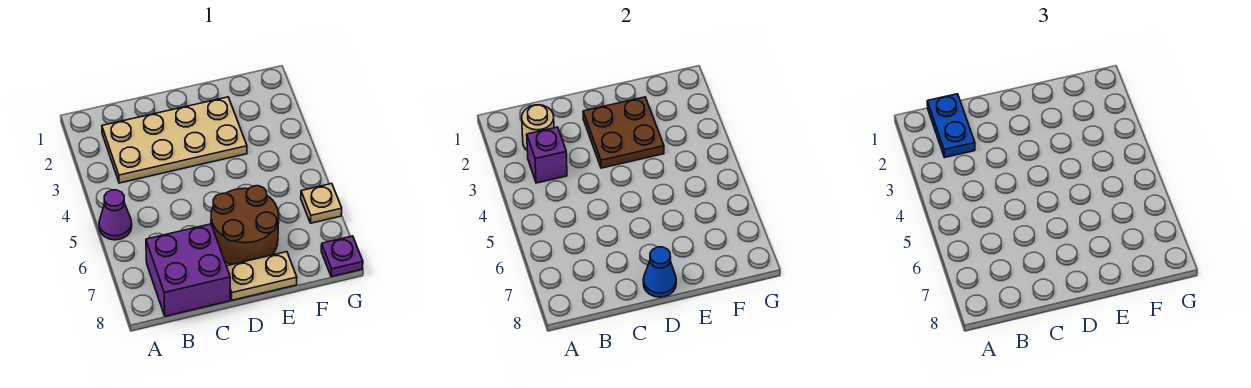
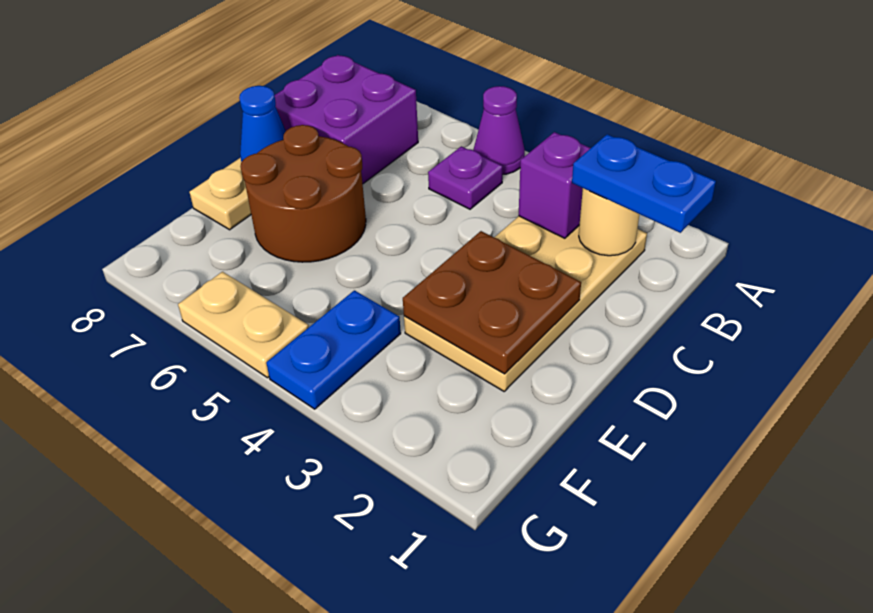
none -> blue plate F4:G4 level 1
tan plate G6 level 1 -> tan plate G5:G6 level 1
purple plate G8 level 1 -> purple plate B5 level 1

